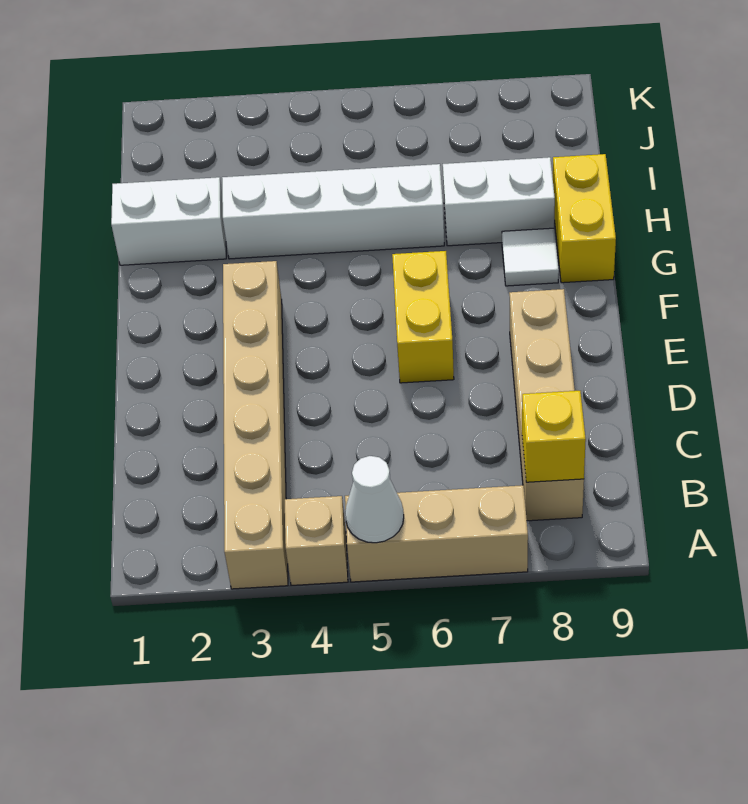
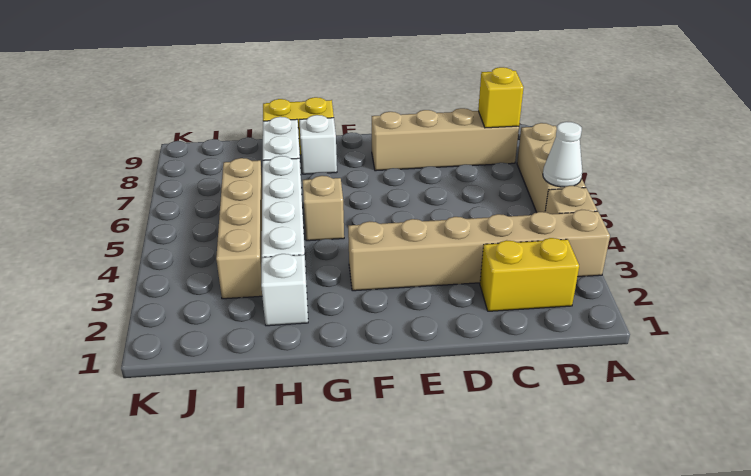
yellow brick E6:F6 level 1 -> yellow brick B2:C2 level 1
none -> tan brick G5 level 1
white tile G8 level 1 -> white brick G8 level 1
white brick H1:H2 level 1 -> white brick H2 level 1
none -> tan brick I3:I6 level 1

